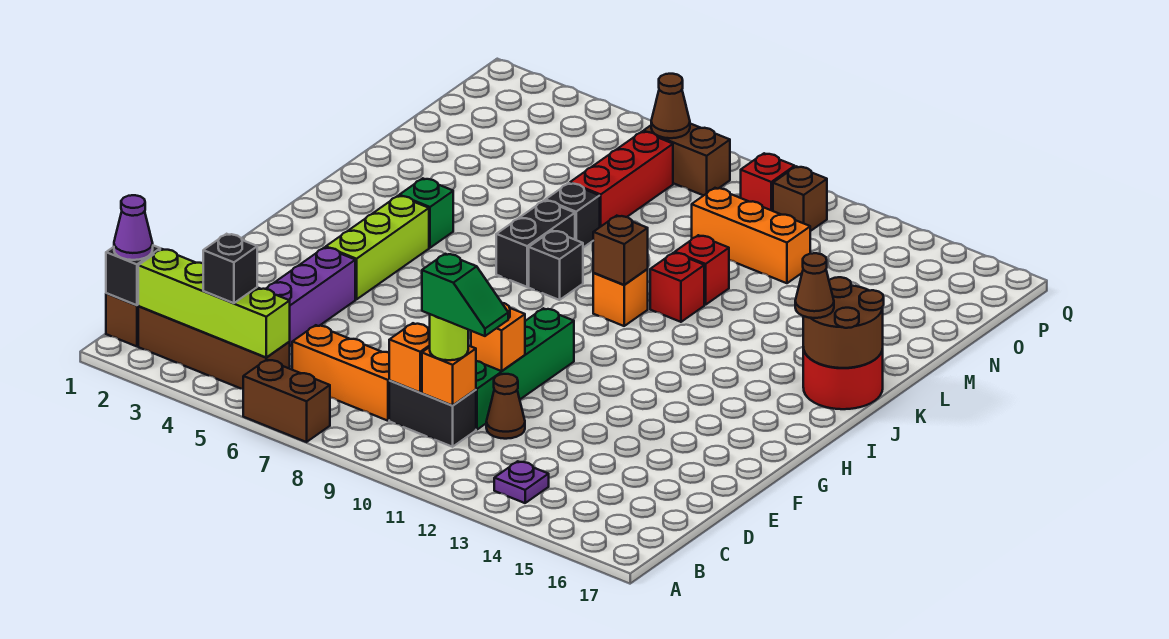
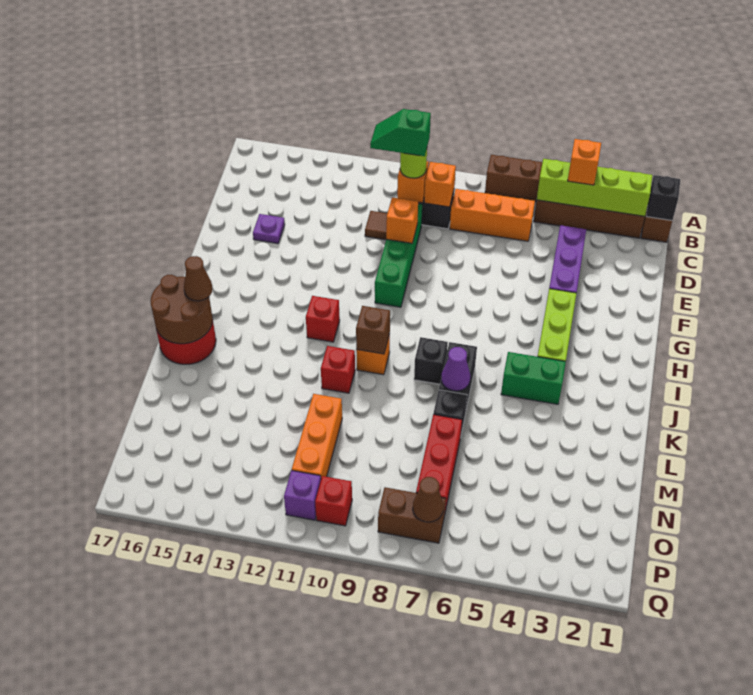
purple cone B1 level 3 -> purple cone K7 level 2
black brick B4 level 3 -> orange brick B4 level 3
purple plate B13 level 1 -> purple plate E15 level 1
brown cone D11 level 1 -> brown tile D11 level 1
green brick J4 level 1 -> green brick J4:J5 level 1
red brick L11 level 1 -> red brick I12 level 1
orange brick N10:N12 level 1 -> orange brick M11:O11 level 1
brown brick P11 level 1 -> purple brick P11 level 1

